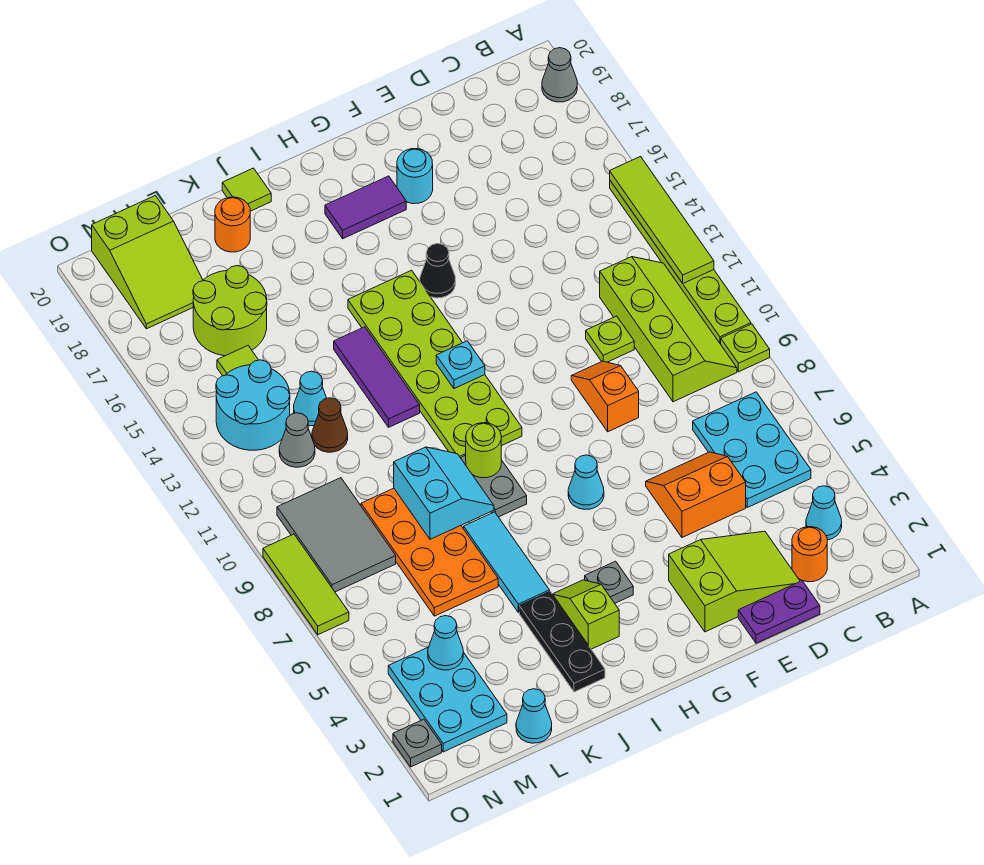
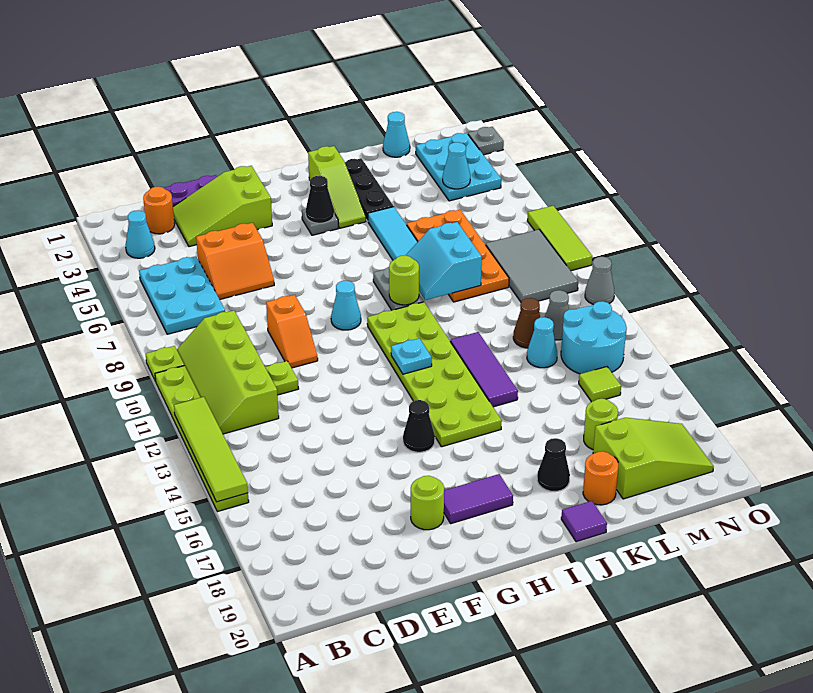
grey cone A19 level 1 -> grey cone O11 level 1
cyan round brick F18 level 1 -> lime round brick F18 level 1
cyan cone G7 level 1 -> cyan cone G9 level 1
none -> black cone H4 level 2
lime slope I3:I4 level 1 top 3 -> lime slope I2:I4 level 1 top 2
none -> black cone J18 level 1
lime tile J20 level 1 -> purple tile J20 level 1
lime round brick L16:M17 level 1 -> lime round brick L17 level 1
lime slope M18:N20 level 1 top 20 -> lime slope L18:N19 level 1 top L

